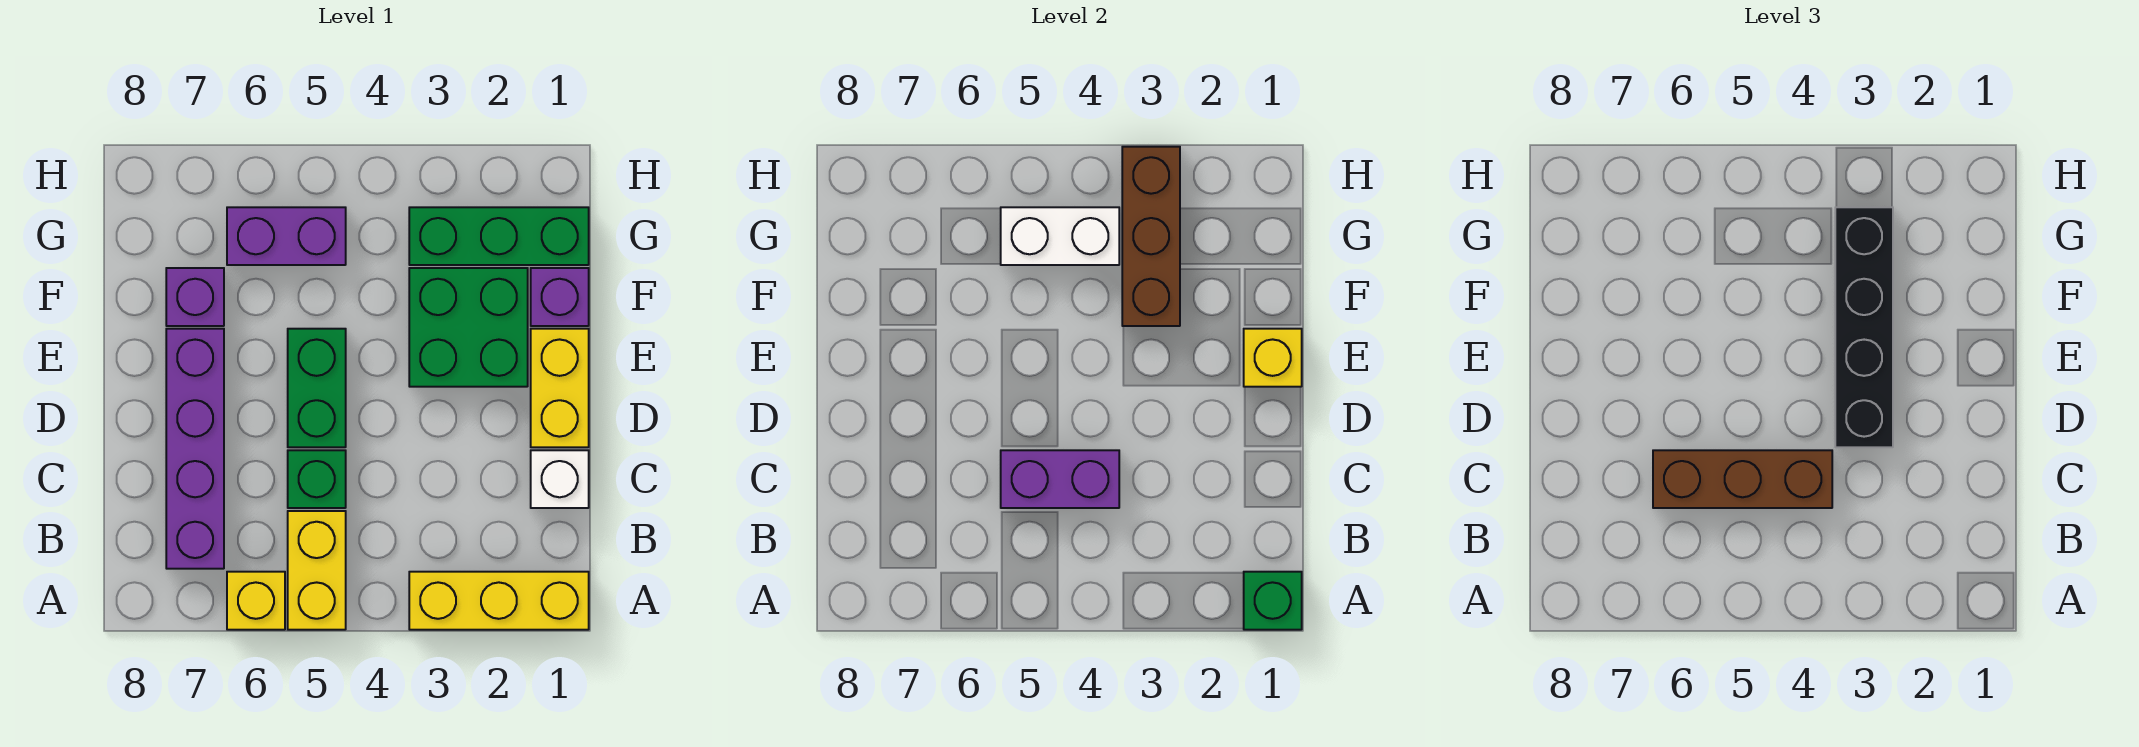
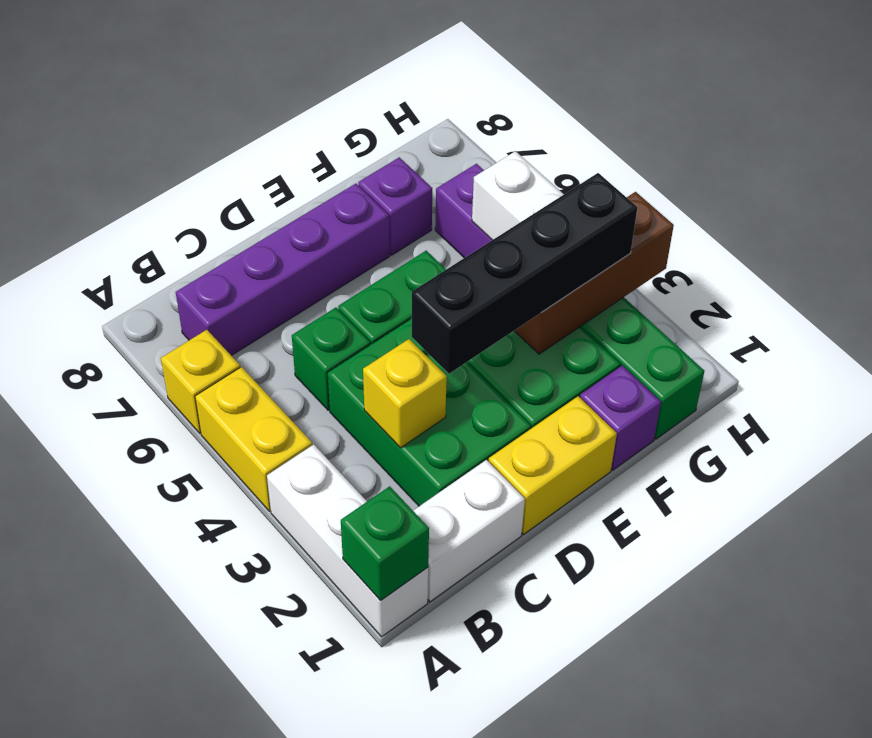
yellow brick A1:A3 level 1 -> white brick A1:A3 level 1
yellow brick A5:B5 level 1 -> yellow brick A4:A5 level 1
white brick C1 level 1 -> white brick B1:C1 level 1
none -> green brick C2:D4 level 1
purple brick C4:C5 level 2 -> none
brown brick C4:C6 level 3 -> none
yellow brick E1 level 2 -> yellow brick C3 level 2

